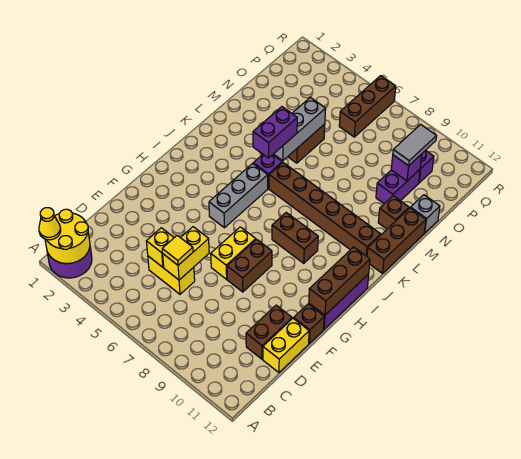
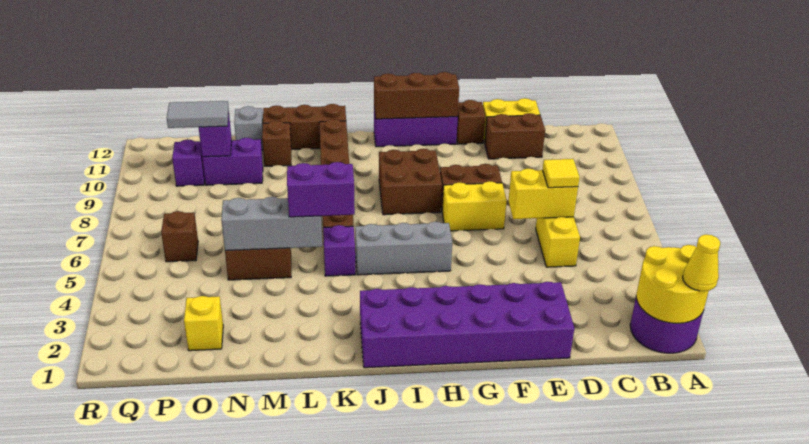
yellow brick D5 level 2 -> yellow brick O2 level 1
none -> purple brick E1:J2 level 1
brown brick I8:I9 level 1 -> brown brick H8:I9 level 1
brown brick P6:R6 level 1 -> brown brick P6 level 1

